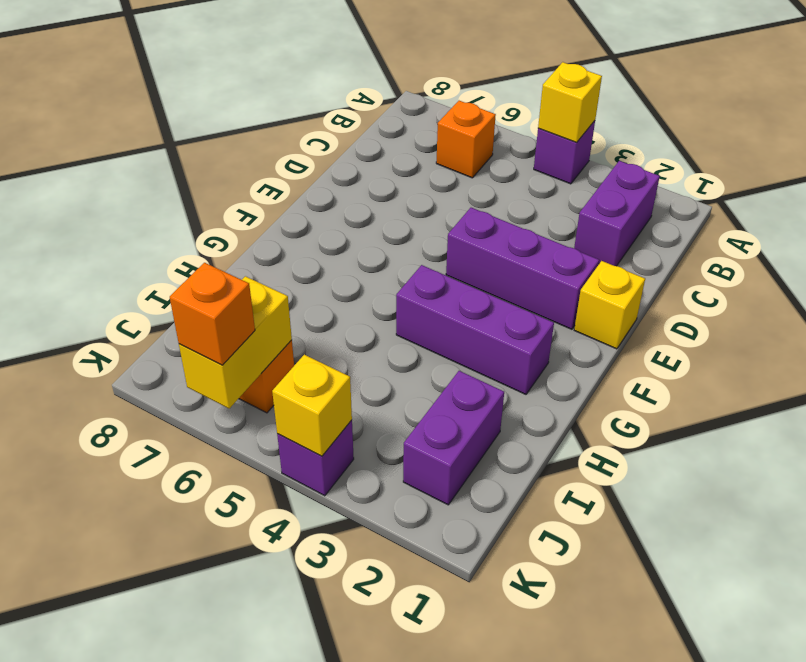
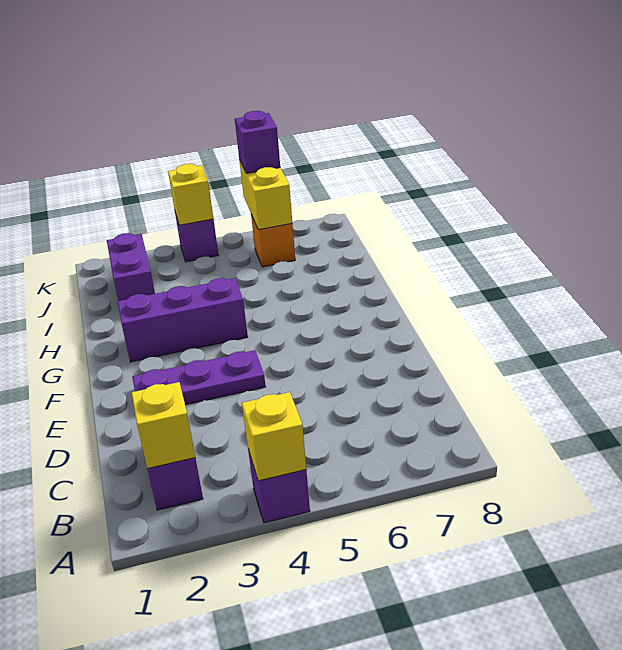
orange brick B6 level 1 -> none
yellow brick E1 level 1 -> yellow brick B2 level 2
purple brick E2:E4 level 1 -> purple plate E2:E4 level 1
orange brick K6 level 3 -> purple brick K6 level 3

